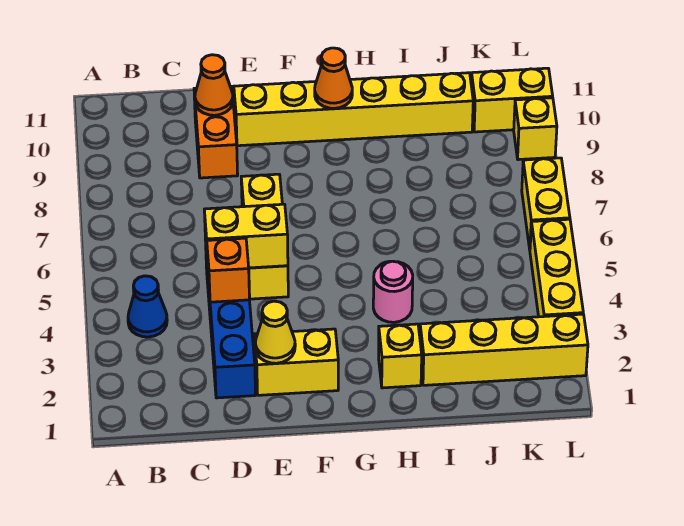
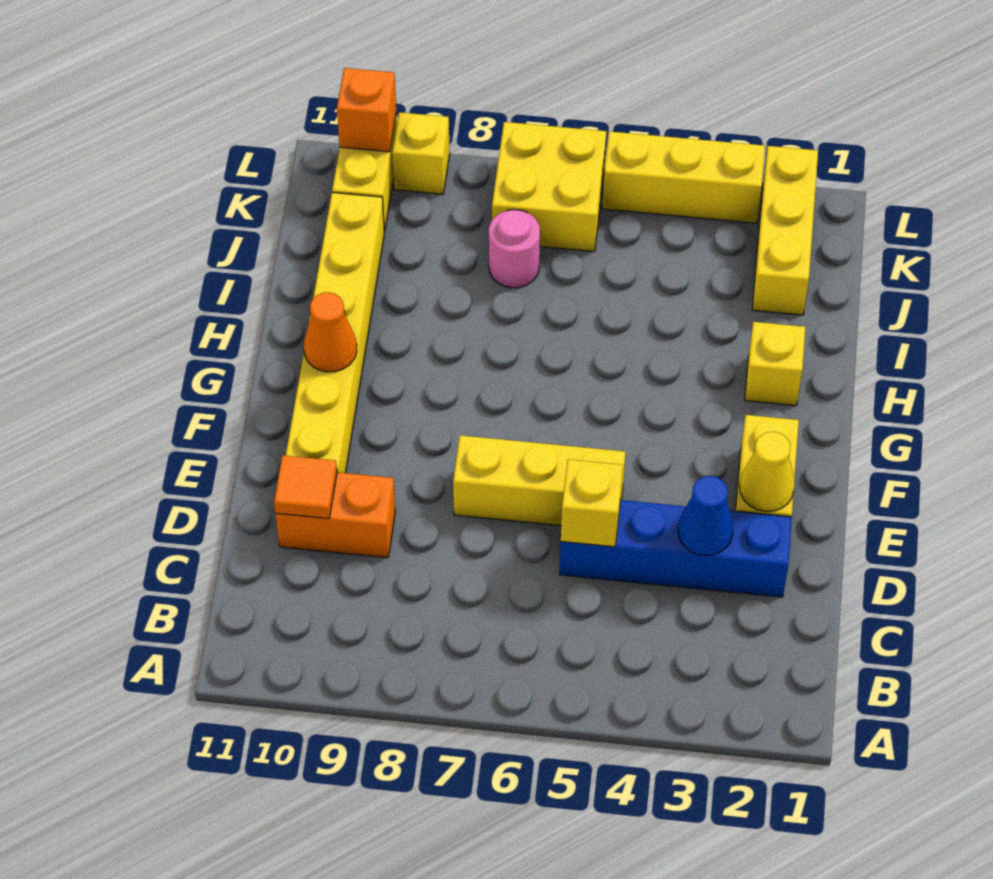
blue cone B4 level 1 -> blue cone D3 level 2
orange brick D4 level 2 -> orange brick L10 level 2
yellow brick D5:E5 level 2 -> yellow brick D5 level 2
orange cone D10 level 2 -> orange tile D10 level 2
pink round brick H4 level 1 -> pink round brick J7 level 1
yellow brick I2:L2 level 1 -> yellow brick J2:L2 level 1
yellow brick L6:L7 level 1 -> yellow brick K6:L7 level 1

